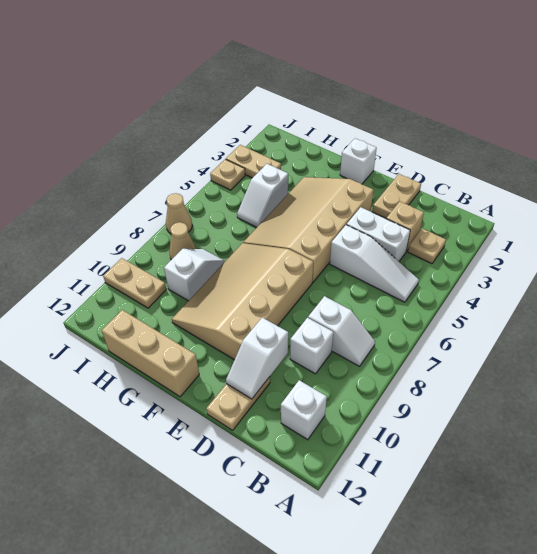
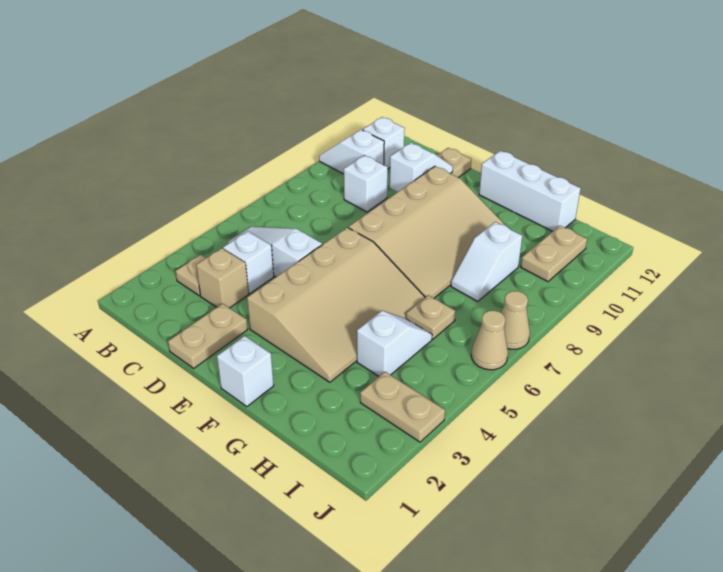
white slope B8:C8 level 1 top C -> white slope A10:B10 level 1 top B
white brick C4:D4 level 1 -> white brick C4 level 1
tan brick F12:H12 level 1 -> white brick F12:H12 level 1
tan cone I8 level 1 -> tan cone J6 level 1
tan plate I10:J10 level 1 -> tan plate I10:I11 level 1
tan plate J4 level 1 -> tan plate H6 level 1

